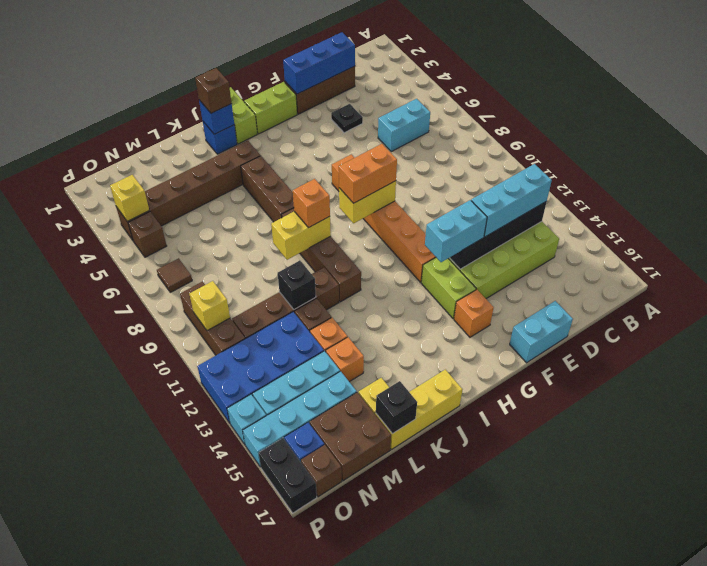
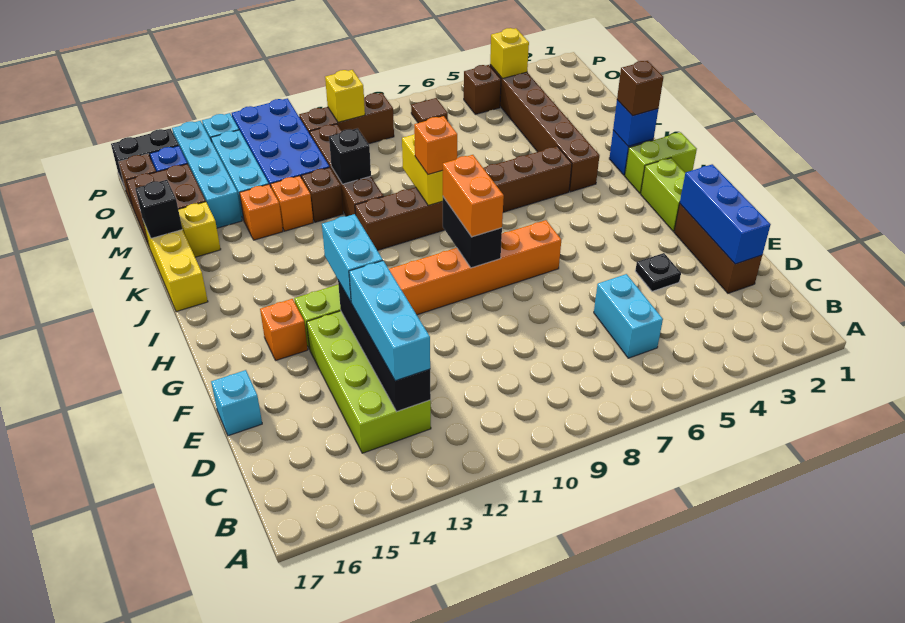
cyan brick E17:F17 level 1 -> cyan brick E17 level 1
yellow brick G9:H9 level 2 -> black brick G9:H9 level 2

